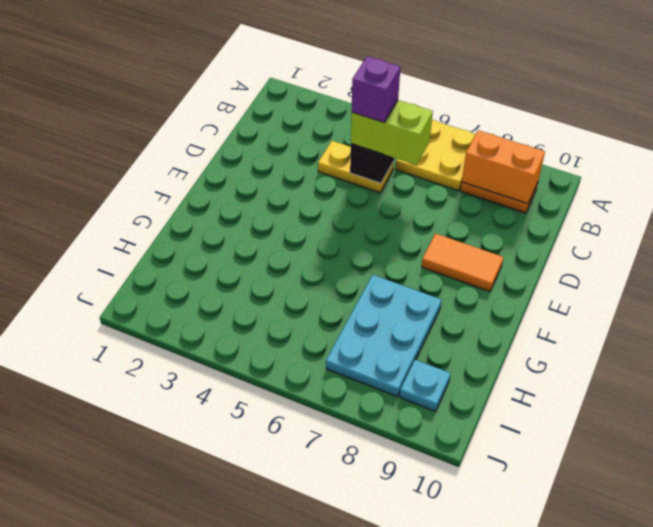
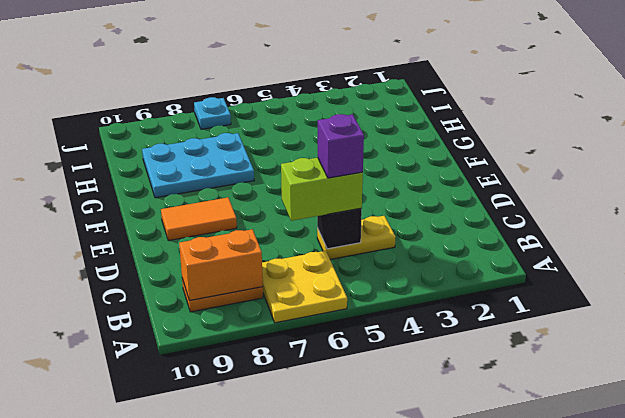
cyan plate G7:I8 level 1 -> cyan plate G7:H9 level 1
cyan plate I9 level 1 -> cyan plate J7 level 1

